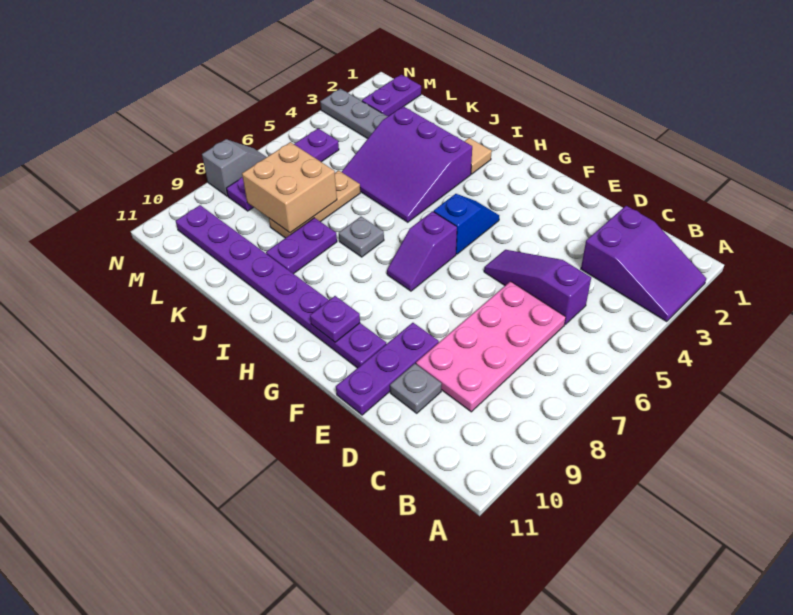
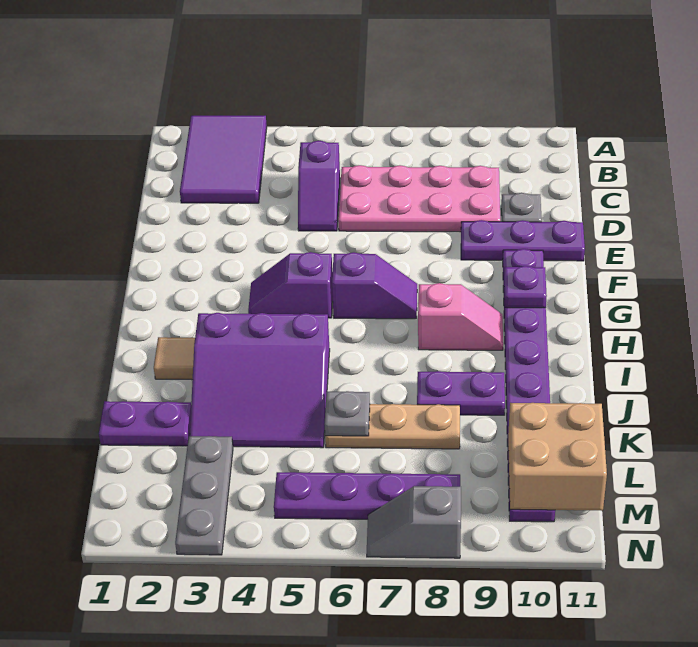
purple slope A2:C3 level 1 top C -> purple tile A2:C3 level 1
purple slope C5:E5 level 1 top C -> purple slope C5:D5 level 1 top C
blue slope G4:G5 level 1 top 5 -> purple slope G4:G5 level 1 top 5
none -> pink slope H8:H9 level 1 top 8
purple slope I3:K5 level 1 top 3 -> purple slope I3:K5 level 1 top I
grey plate I7 level 1 -> grey plate K6 level 2
tan brick K7:L8 level 2 -> tan brick L10:M11 level 2
purple plate M1:M2 level 1 -> purple plate K1:K2 level 1

